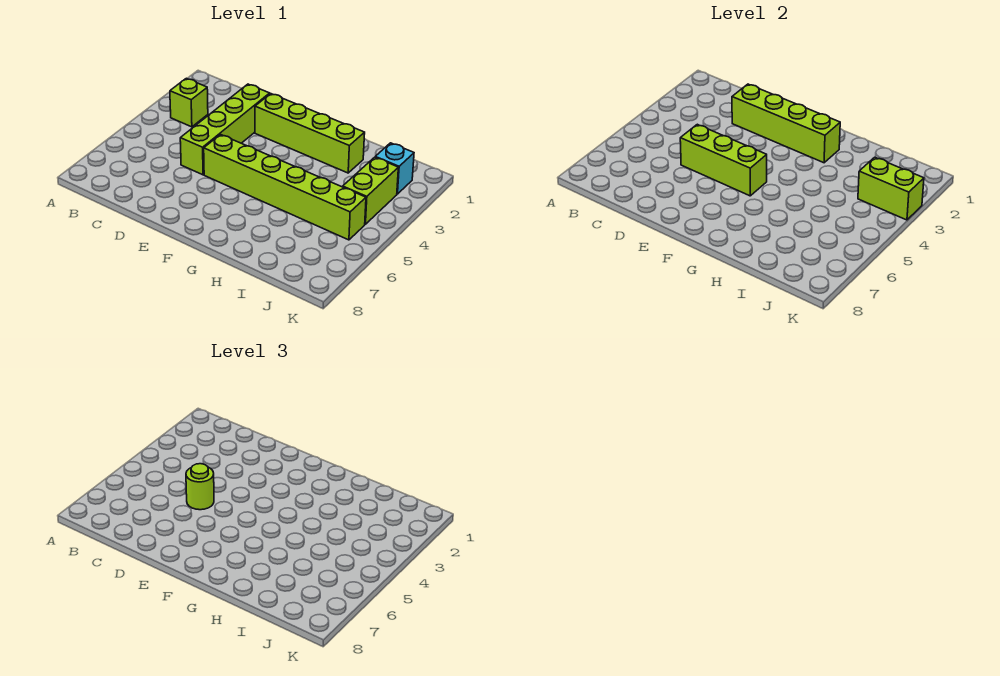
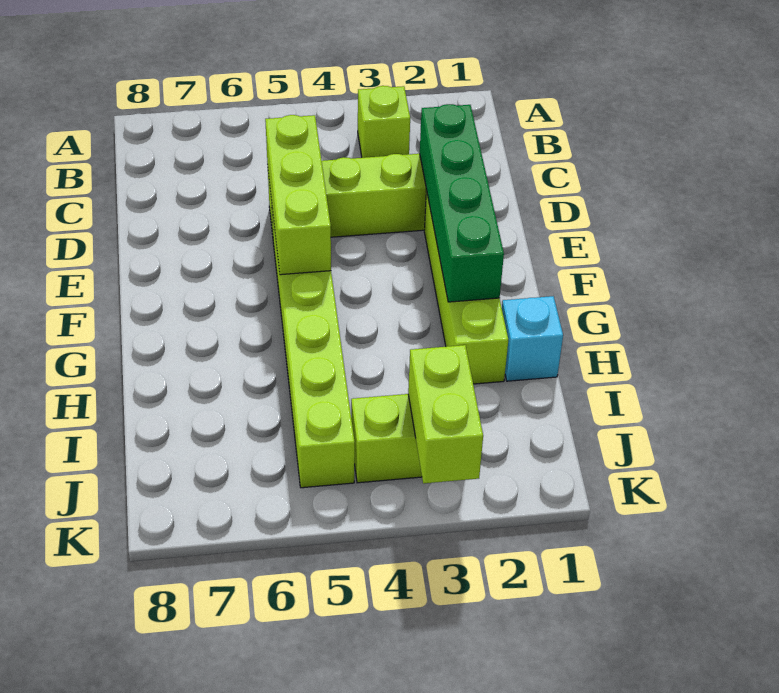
lime brick D2:G2 level 2 -> green brick D2:G2 level 2
lime round brick D5 level 3 -> none
cyan brick J2 level 1 -> cyan brick H1 level 1

